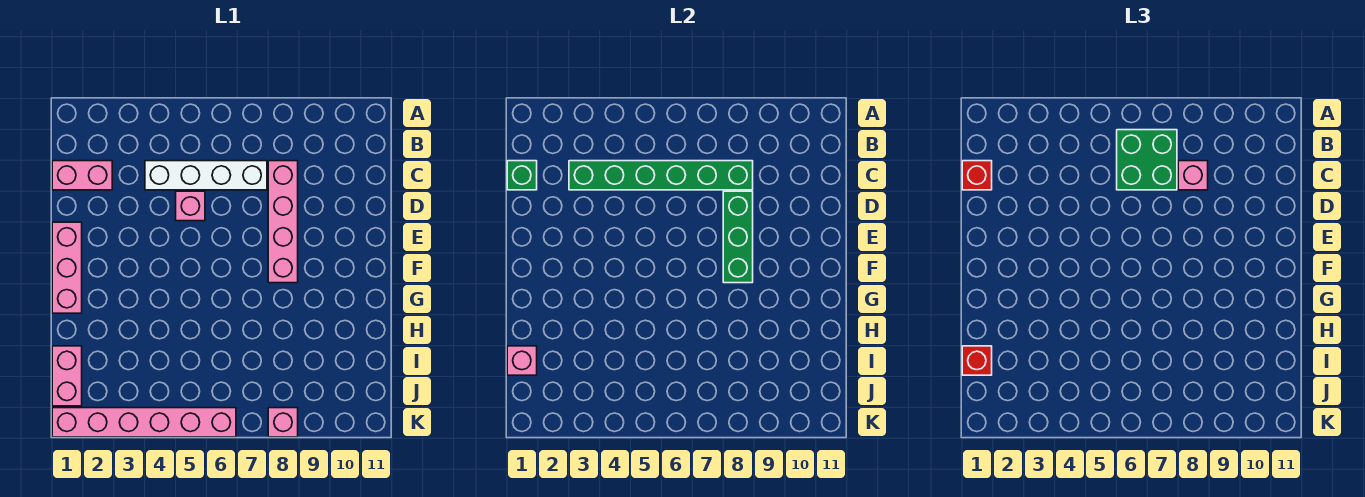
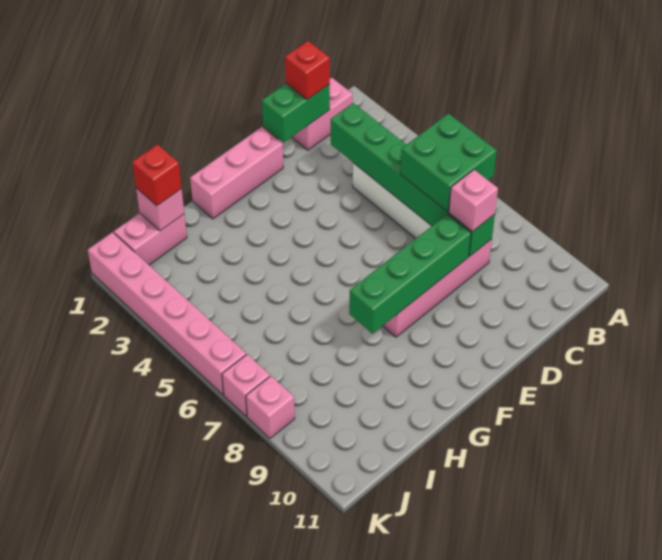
pink brick C1:C2 level 1 -> pink brick B1:C1 level 1
green brick C1 level 2 -> green brick C1:D1 level 2
pink brick D5 level 1 -> pink brick K7 level 1
green brick D8:F8 level 2 -> green brick D8:G8 level 2

